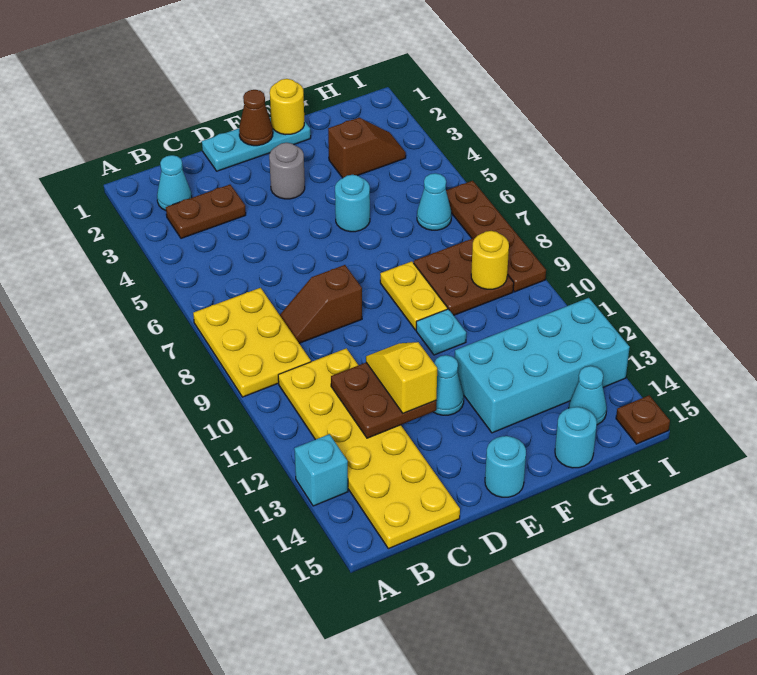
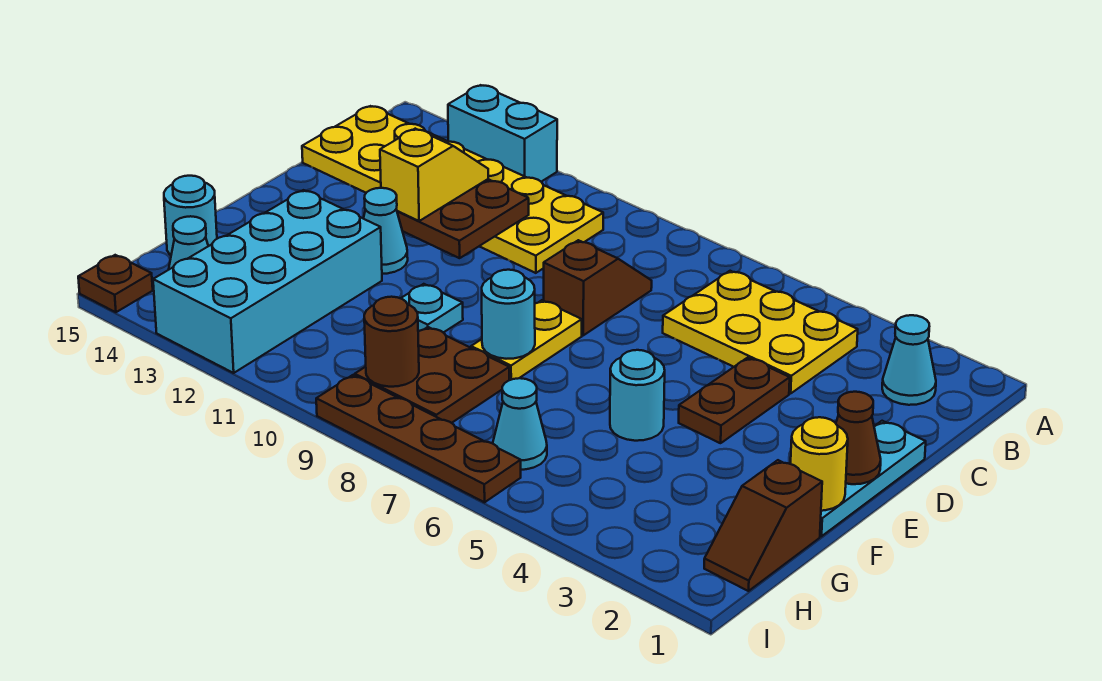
yellow plate A7:B9 level 1 -> yellow plate B4:C6 level 1
cyan brick A13 level 1 -> cyan brick A12:A13 level 1
brown plate B3:C3 level 1 -> brown plate D4:E4 level 1
yellow slope D11:D12 level 3 top 12 -> yellow slope C12:D12 level 3 top D
grey round brick E3 level 1 -> none
cyan round brick E15 level 1 -> cyan round brick F8 level 2
yellow plate F8:F9 level 1 -> yellow plate E8:F8 level 1
brown slope G3:H3 level 1 top G -> brown slope G1:H1 level 1 top G
yellow round brick H9 level 2 -> brown round brick H9 level 2

